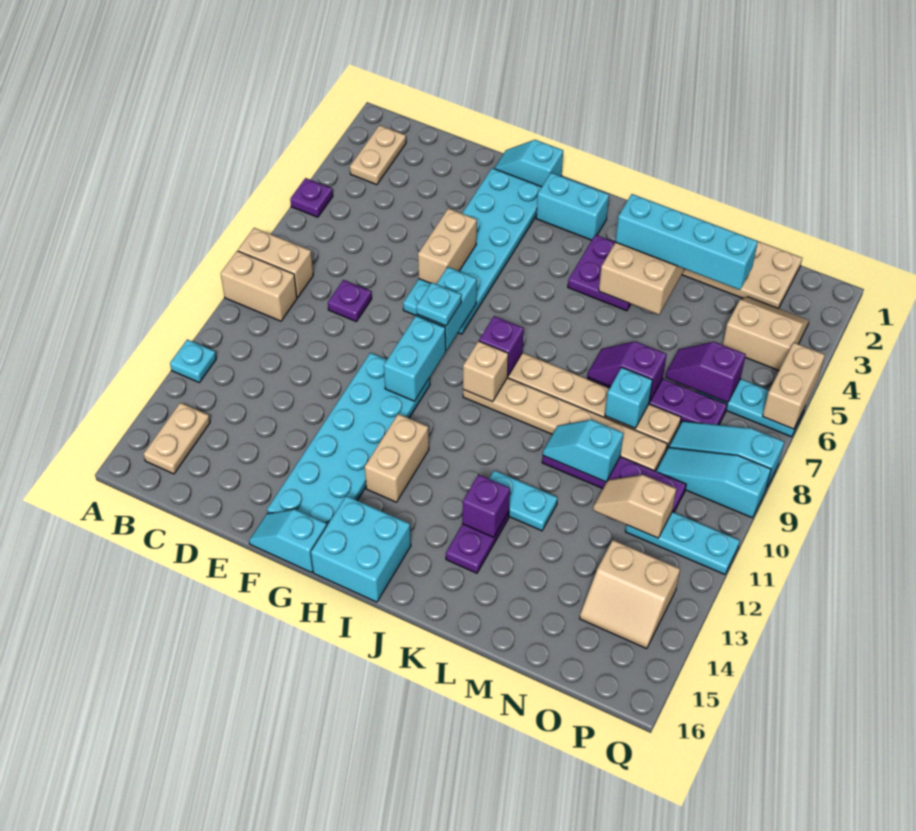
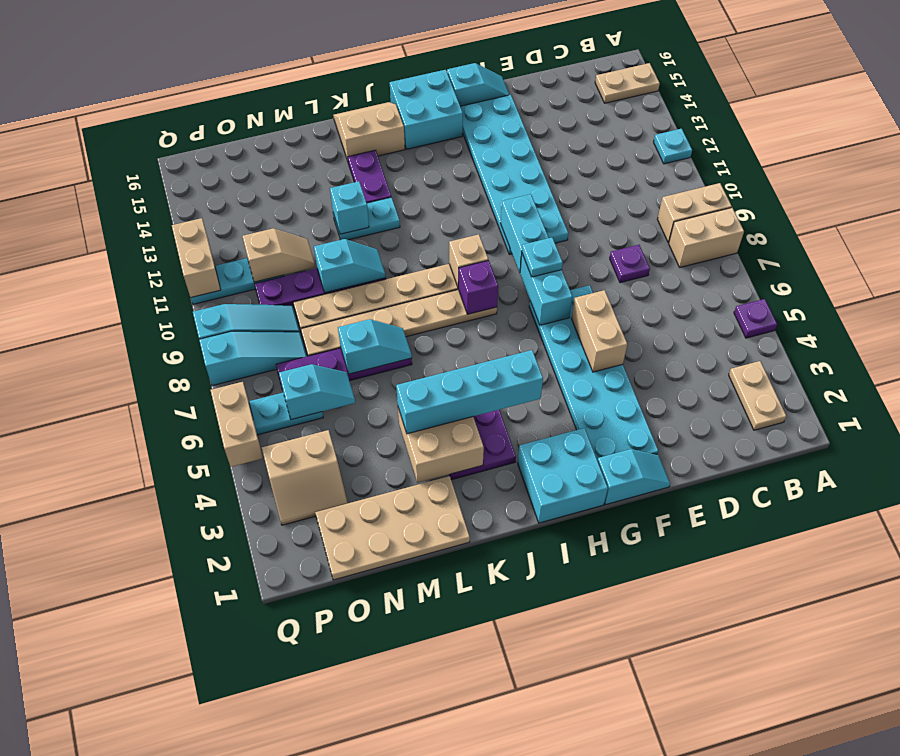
tan plate B14:B15 level 1 -> tan plate A15:B15 level 1
cyan brick H2:I2 level 1 -> cyan brick H1:I2 level 1
tan brick H12:H13 level 1 -> tan brick Q11:Q12 level 2
cyan brick K3:N3 level 3 -> cyan brick I4:L4 level 3
purple brick K13 level 2 -> none
purple slope L7:M7 level 2 top M -> cyan slope L7:M7 level 2 top M
cyan brick M8 level 2 -> cyan brick L12 level 2
purple slope N6:O6 level 2 top O -> cyan slope N6:O6 level 2 top O
tan slope O13:P14 level 1 top 13 -> tan slope J15:K16 level 1 top 15

